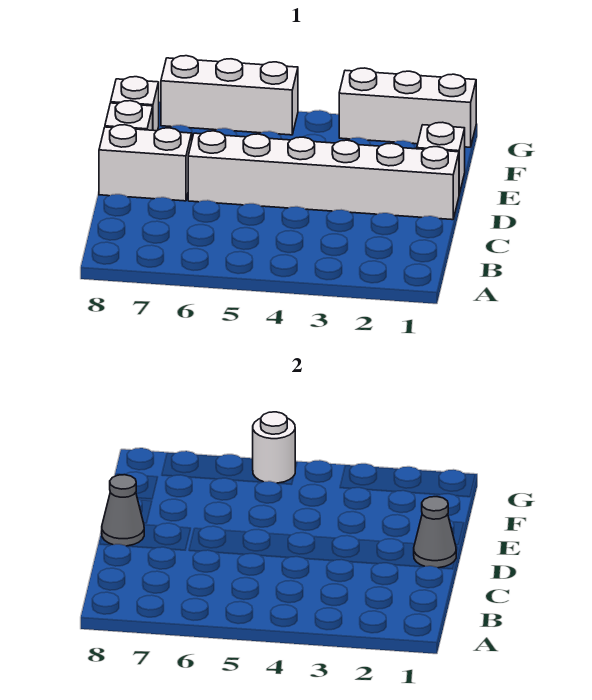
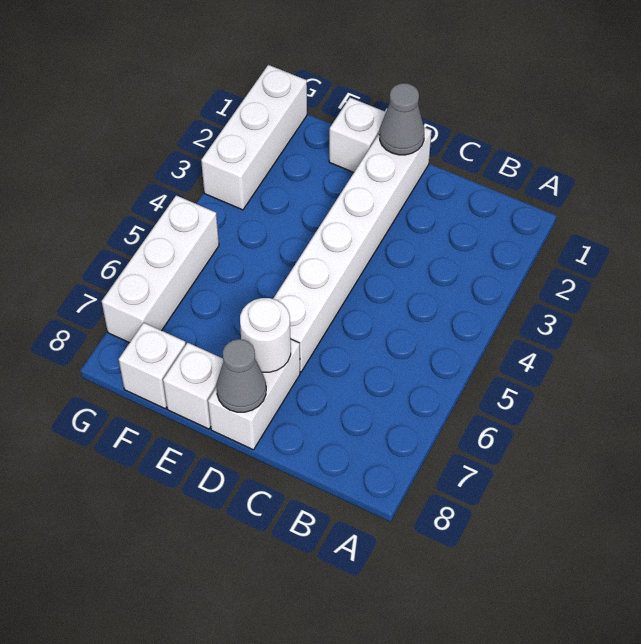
white round brick G5 level 2 -> white round brick D7 level 2

